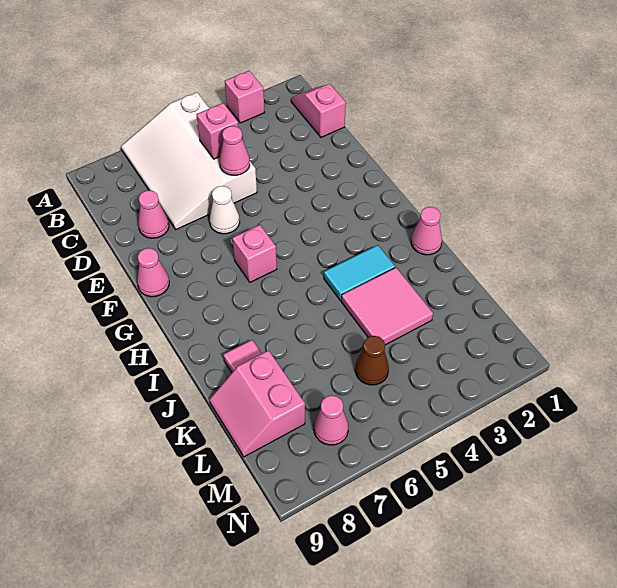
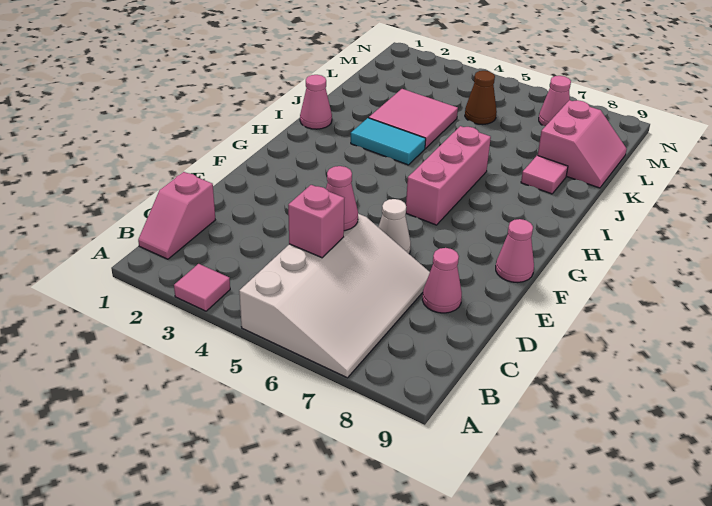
pink brick A3 level 1 -> pink tile A3 level 1
pink brick G6 level 1 -> pink brick G6:I6 level 1

